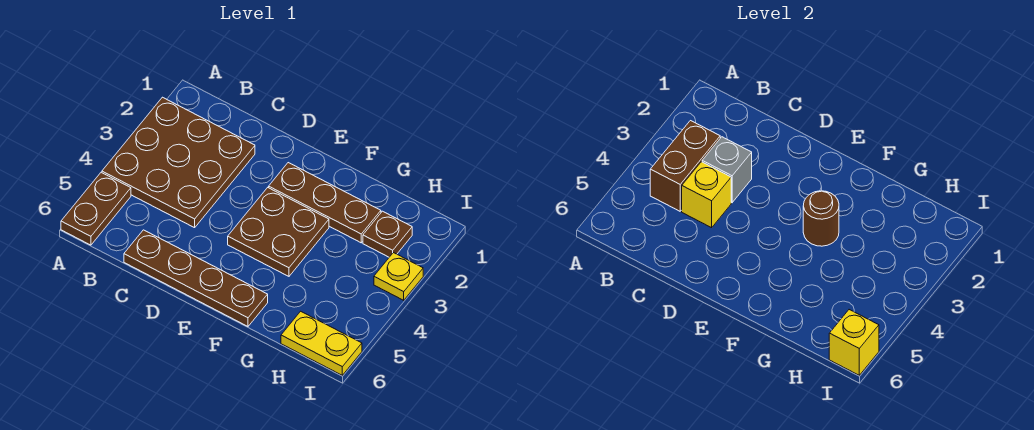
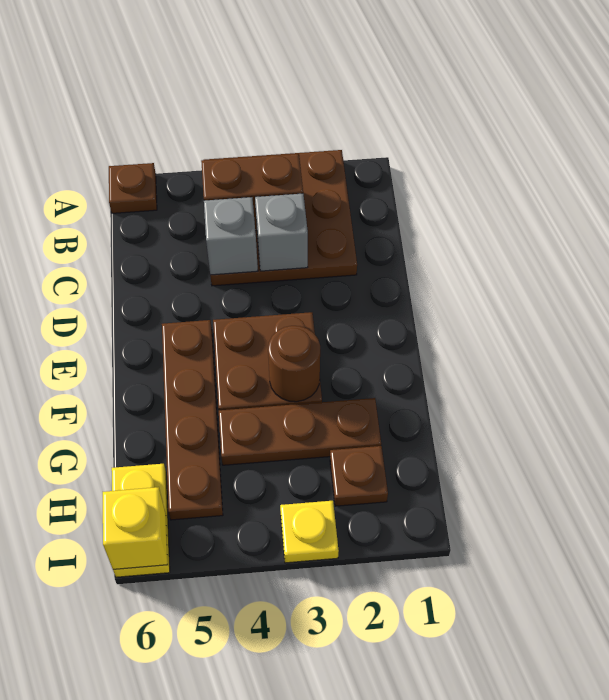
brown plate A5:A6 level 1 -> brown plate A6 level 1
yellow brick C4 level 2 -> grey brick C4 level 2
brown plate C6:F6 level 1 -> brown plate E5:H5 level 1
brown plate E2:G2 level 1 -> brown plate G2:G4 level 1

